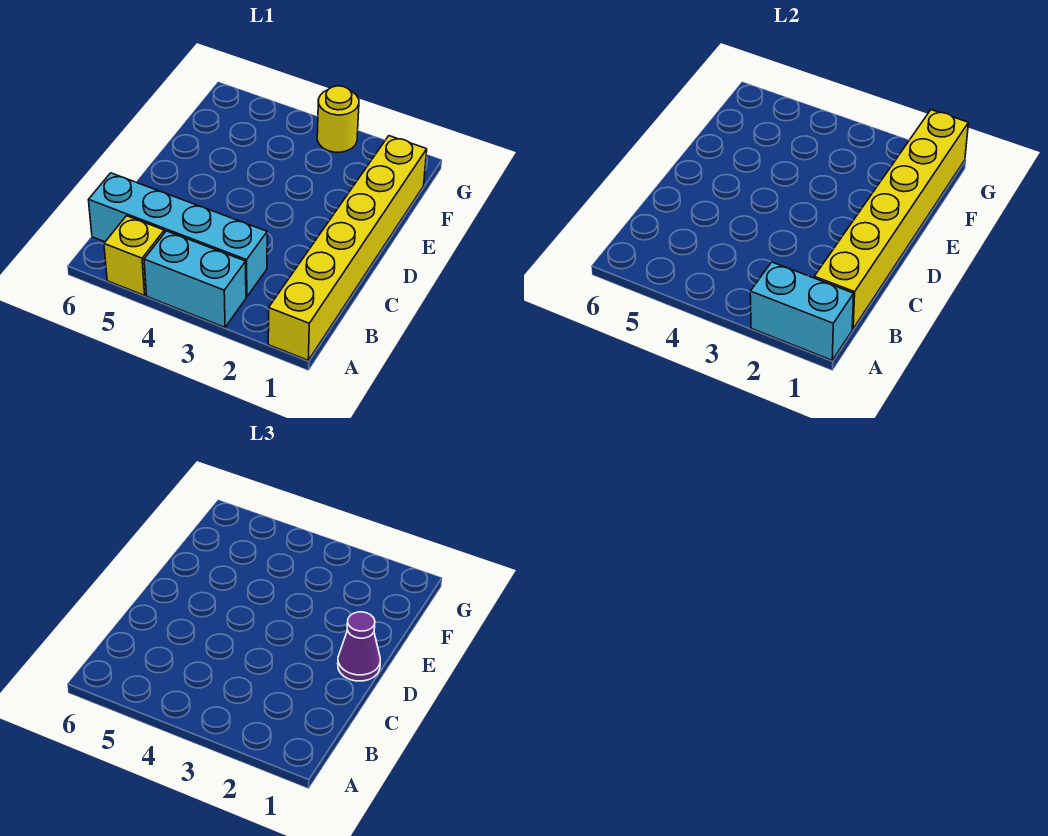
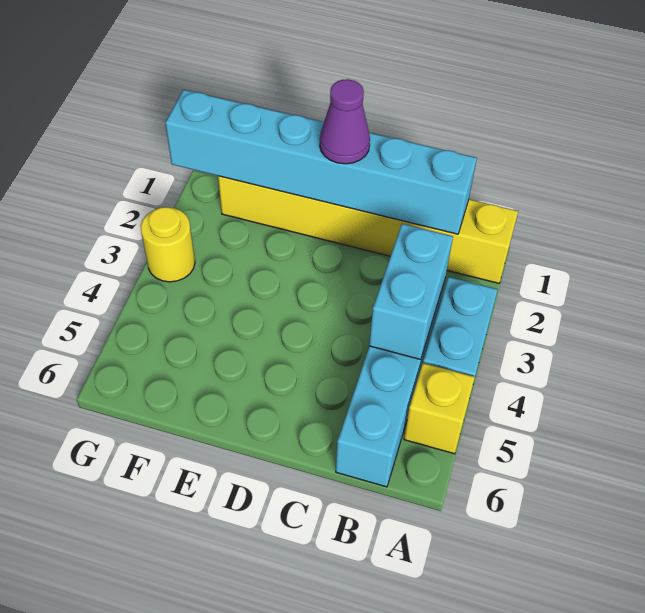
cyan brick A1:A2 level 2 -> cyan brick B3:B4 level 2
yellow brick B1:G1 level 2 -> cyan brick B1:G1 level 2

